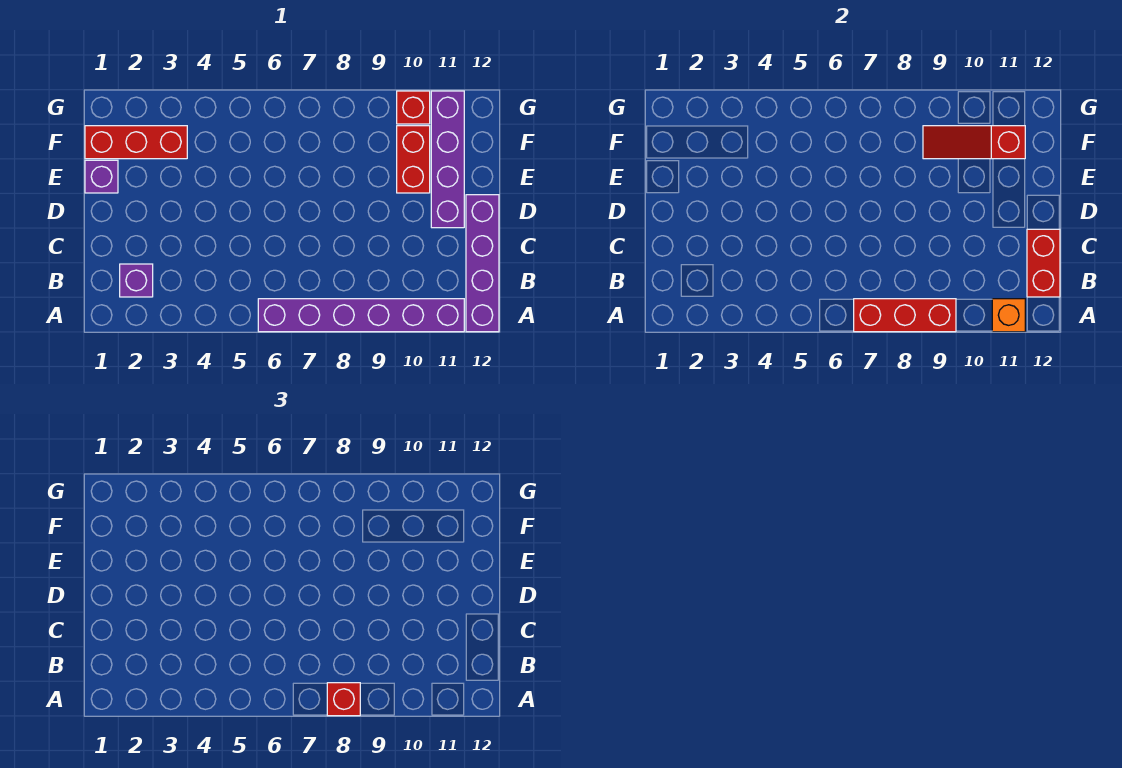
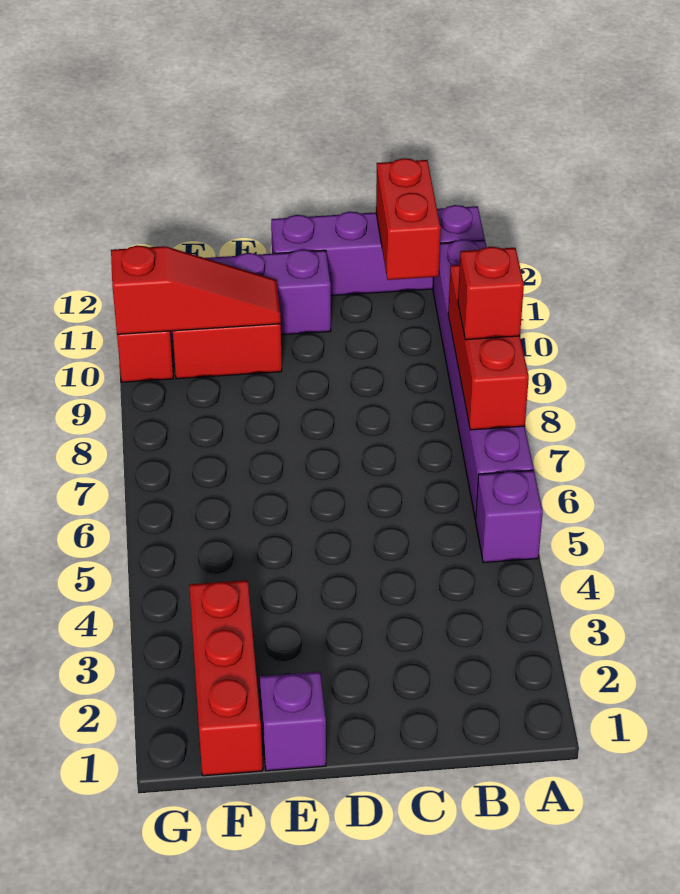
orange brick A11 level 2 -> none
purple brick B2 level 1 -> purple brick A5 level 1
red brick B12:C12 level 2 -> red brick B11:B12 level 2
red slope F9:F11 level 2 top 11 -> red slope E10:G10 level 2 top G

